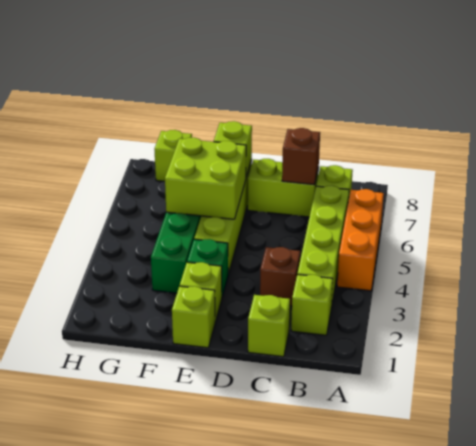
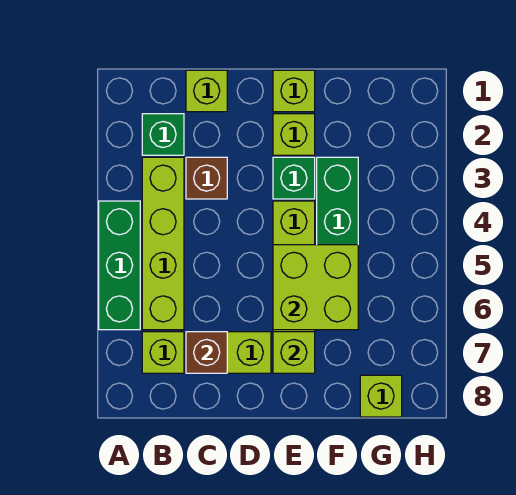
orange brick A4:A6 level 1 -> green brick A4:A6 level 1
lime brick B2 level 1 -> green brick B2 level 1

